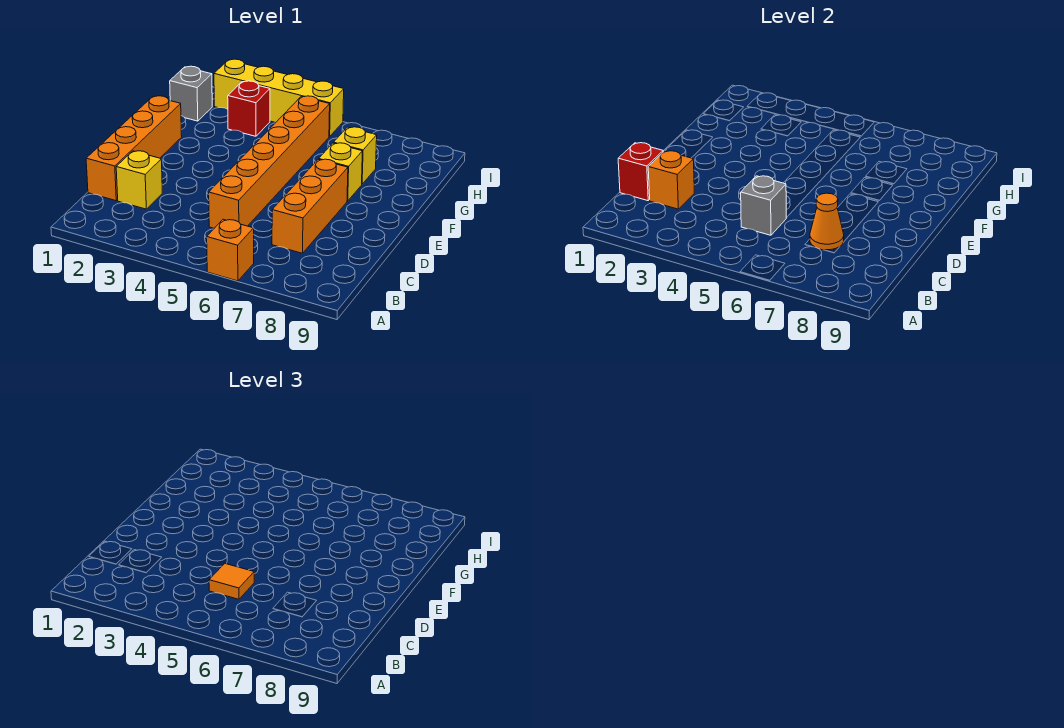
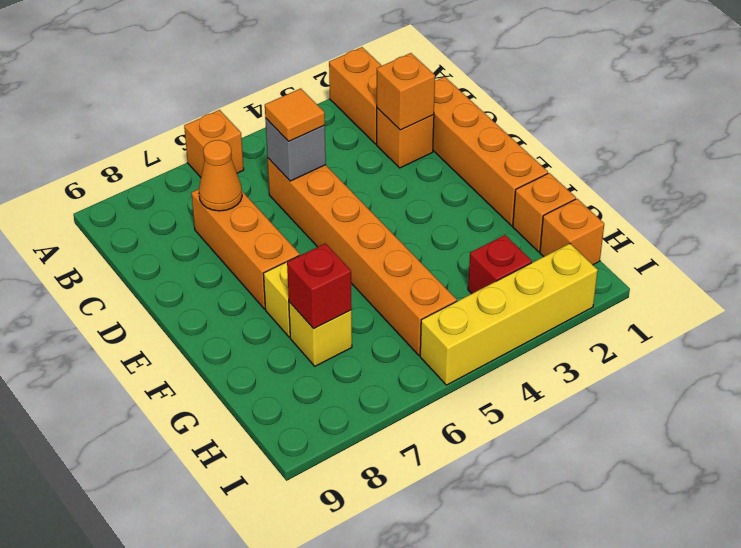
none -> orange brick A2:B2 level 1
red brick C1 level 2 -> red brick G7 level 2
yellow brick C2 level 1 -> orange brick C2 level 1
none -> orange brick G1 level 1
grey brick H1 level 1 -> orange brick H1 level 1

